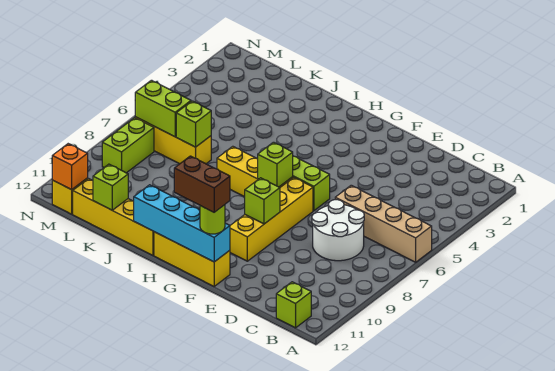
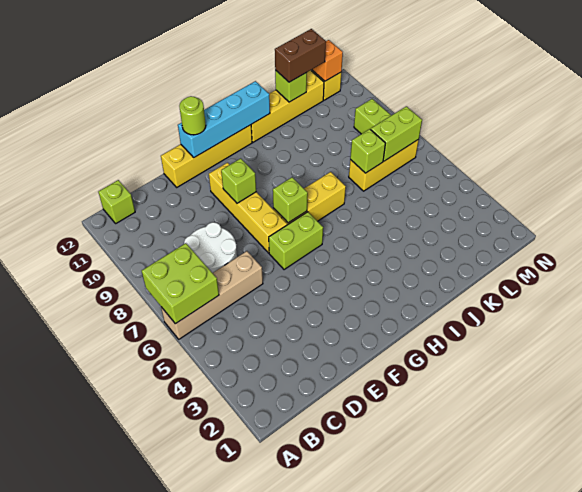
none -> lime brick A6:B7 level 2
yellow brick F12:H12 level 1 -> yellow brick E12:H12 level 1
brown brick F12:G12 level 4 -> brown brick K12:L12 level 3

